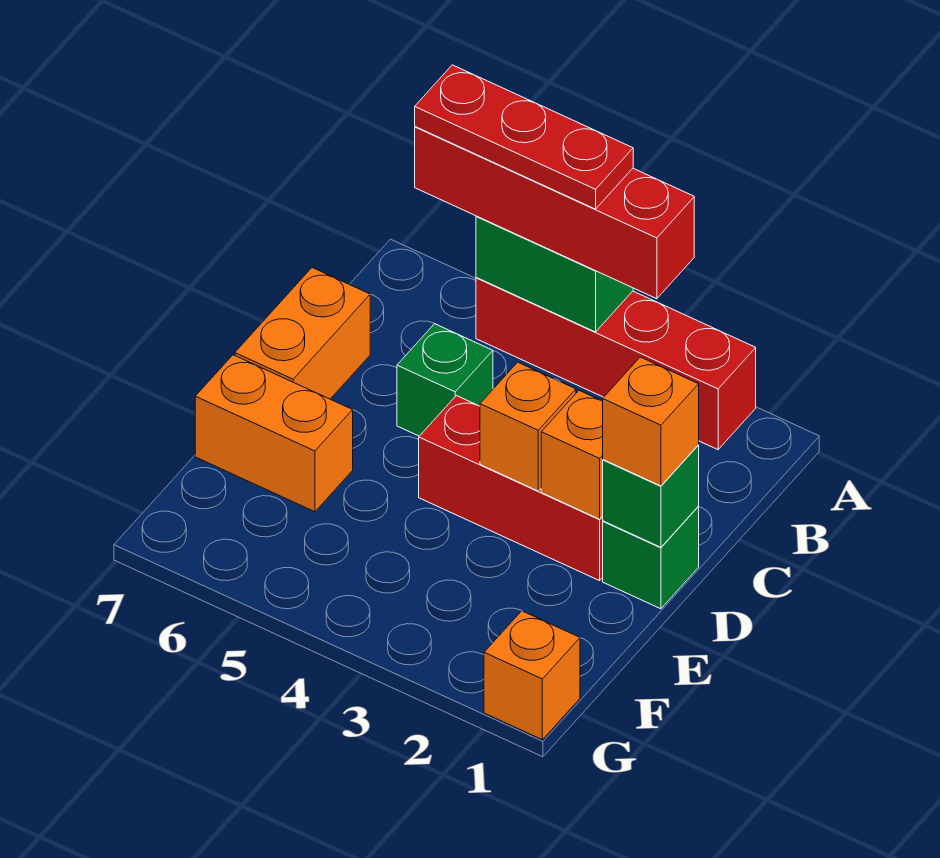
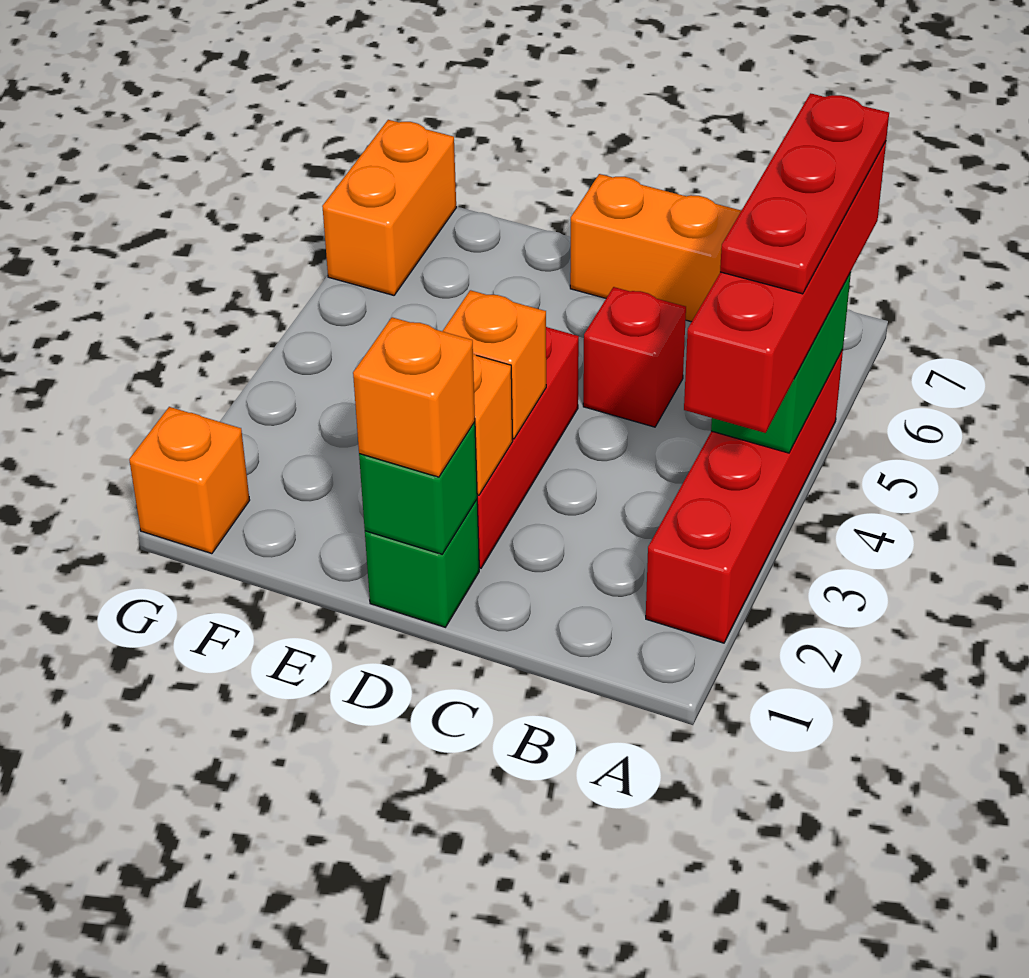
green brick C5 level 1 -> red brick C5 level 1
orange brick E6:E7 level 1 -> orange brick G6:G7 level 1

